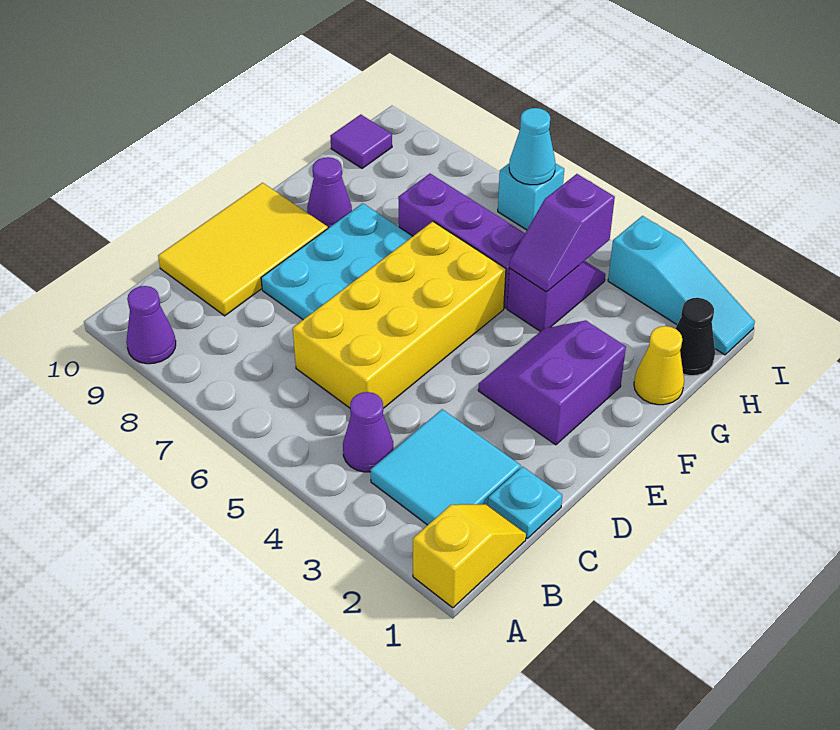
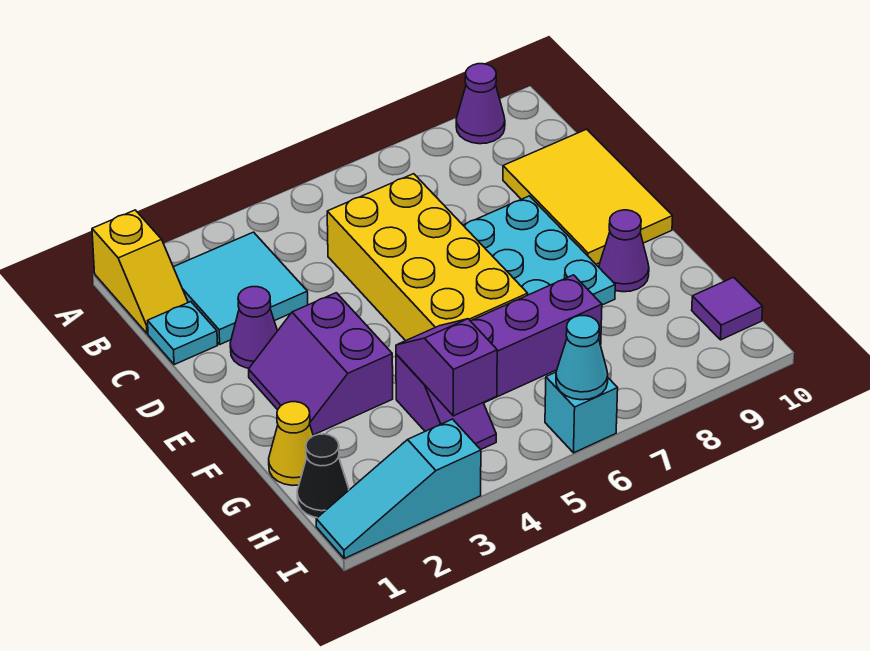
purple cone B4 level 1 -> purple cone D2 level 1
purple slope E2:F3 level 1 top 2 -> purple slope E2:F3 level 1 top 3

